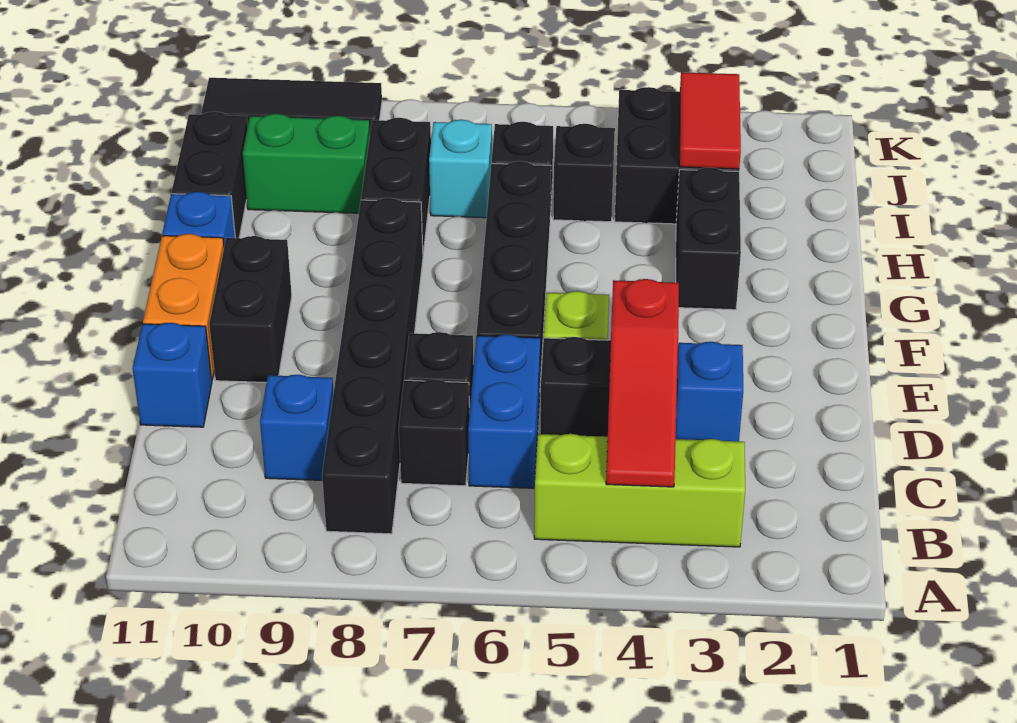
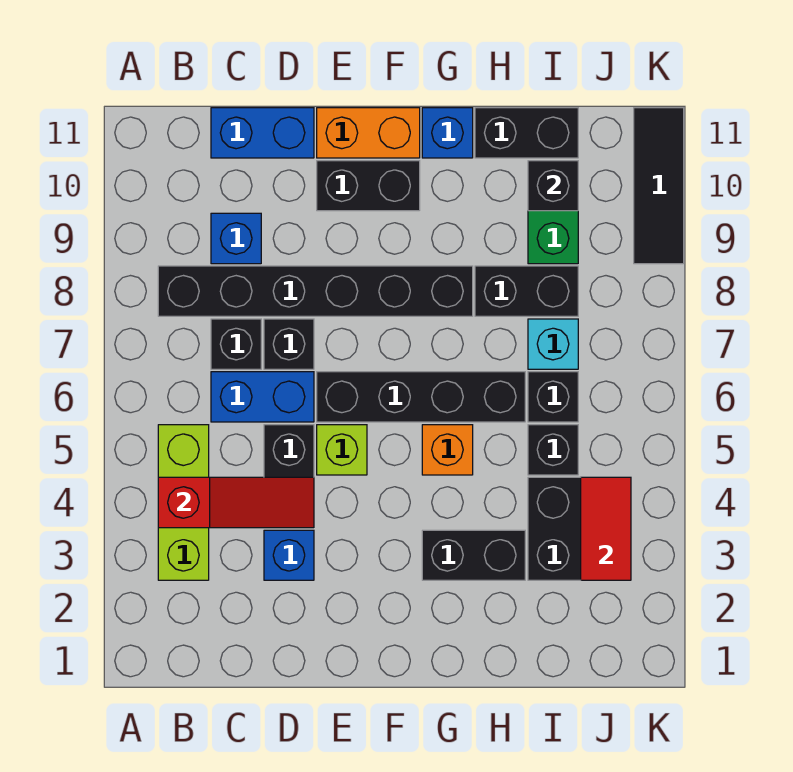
red slope B4:D4 level 2 top D -> red slope B4:D4 level 2 top B
blue brick D11 level 1 -> blue brick C11:D11 level 1
none -> orange brick G5 level 1
red tile I3:J3 level 2 -> red tile J3:J4 level 2
none -> black brick I10 level 2

